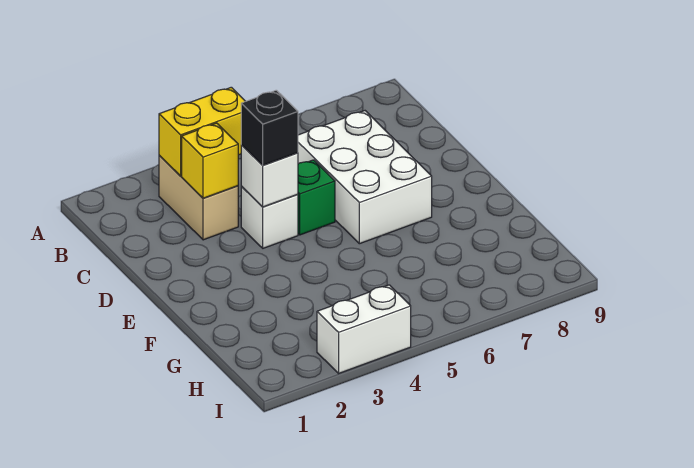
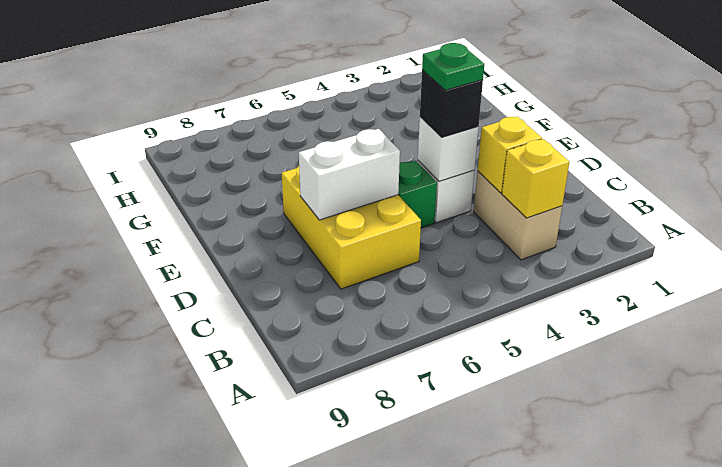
yellow brick B3:B4 level 2 -> yellow brick B3 level 2
white brick C6:E7 level 1 -> yellow brick C6:E7 level 1
none -> green plate D4 level 4
white brick I3:I4 level 1 -> white brick D6:D7 level 2

